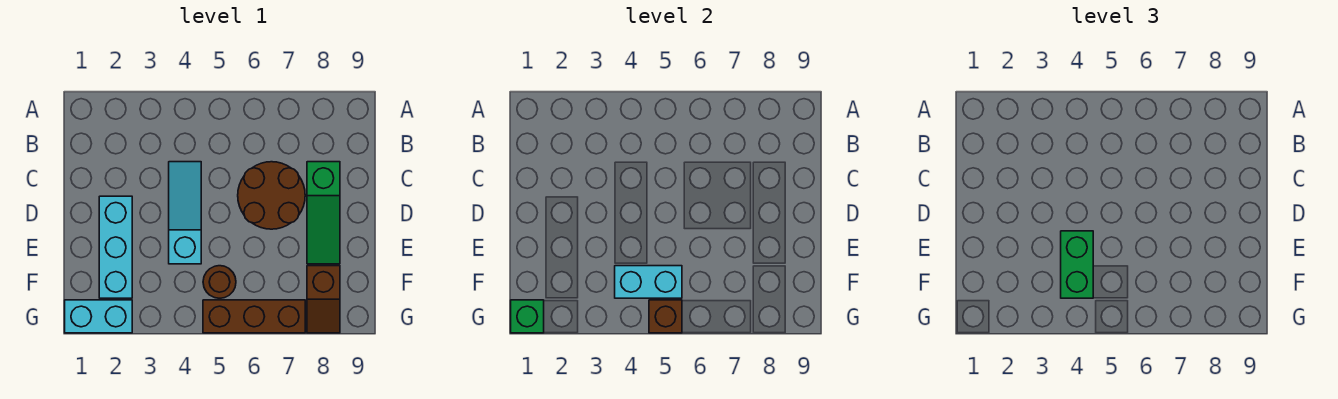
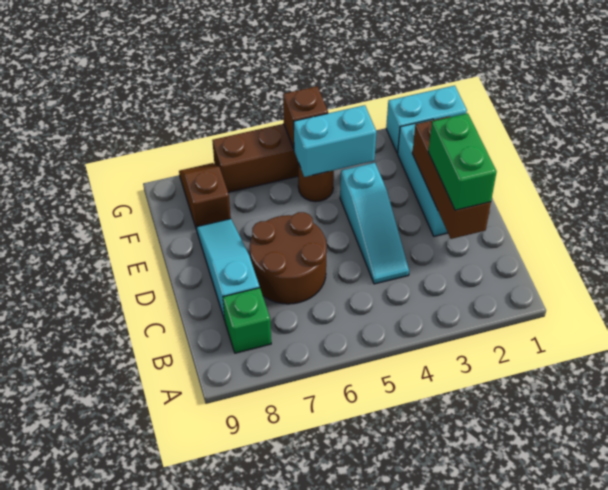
none -> brown brick C2:E2 level 2
green slope C8:E8 level 1 top C -> cyan slope C8:E8 level 1 top C
green brick E4:F4 level 3 -> green brick C2:D2 level 3
green brick G1 level 2 -> green brick B8 level 1

